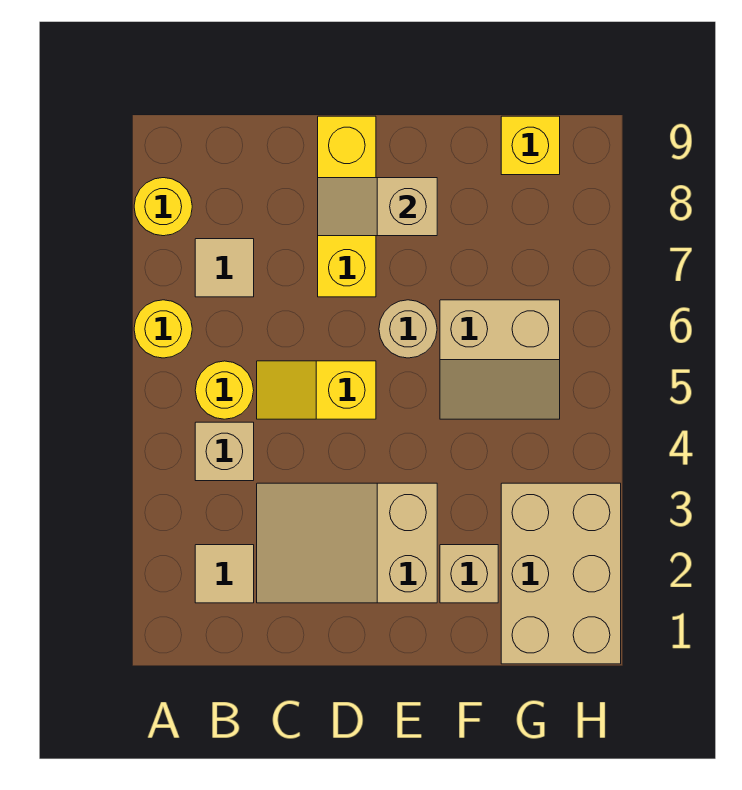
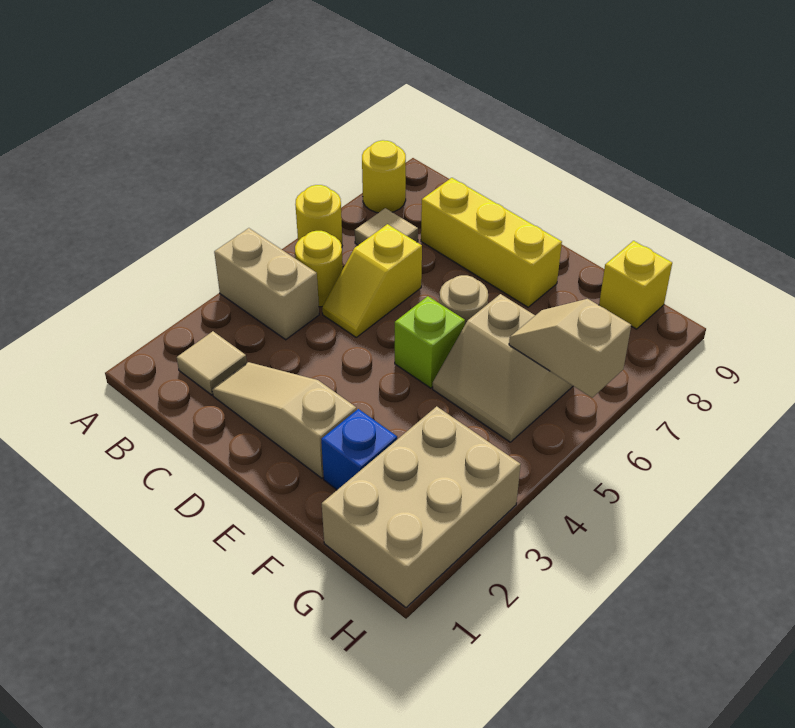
tan brick B4 level 1 -> tan brick A4:B4 level 1
tan slope C2:E3 level 1 top E -> tan slope C2:E2 level 1 top E
yellow slope C5:D5 level 1 top D -> yellow slope C5:C6 level 1 top 6
yellow brick D7:D9 level 1 -> yellow brick C8:E8 level 1
tan slope D8:E8 level 2 top E -> tan slope G6:H6 level 2 top H
none -> lime brick E5 level 1
tan brick F2 level 1 -> blue brick F2 level 1

